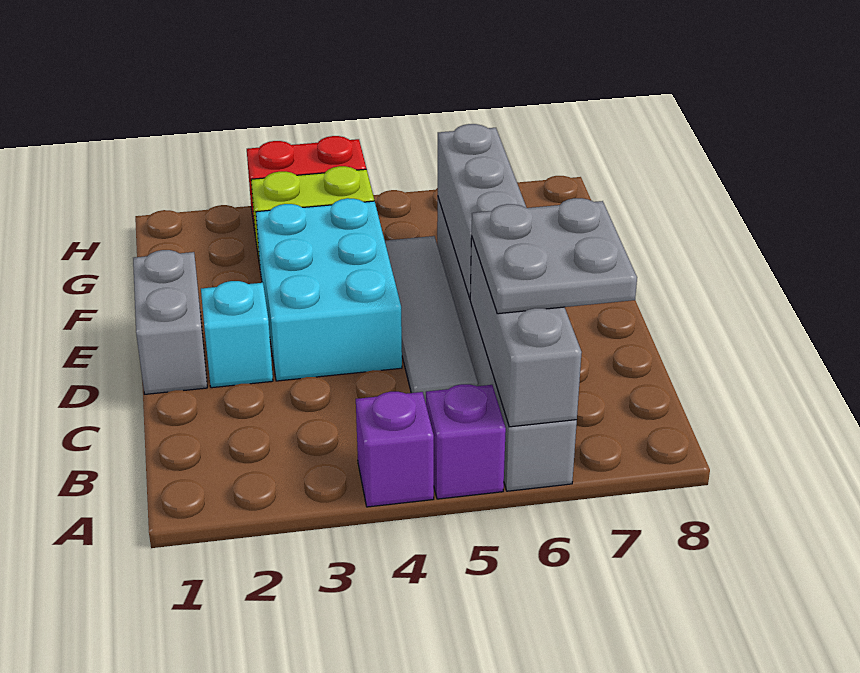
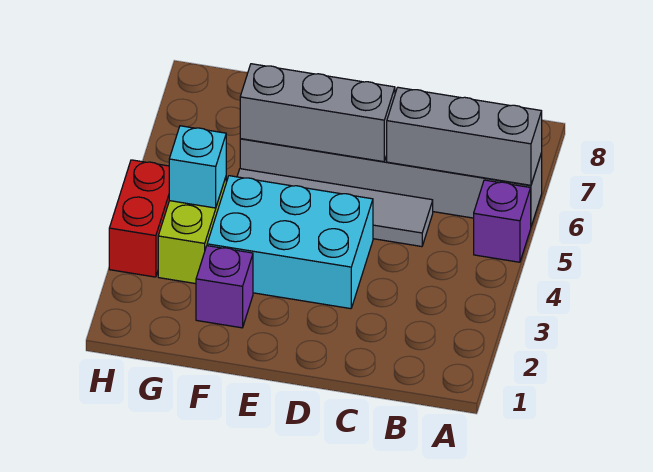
purple brick A4 level 1 -> purple brick F2 level 1
grey plate B6:C7 level 3 -> none
grey brick D1:E1 level 1 -> none
cyan brick D2 level 1 -> cyan brick G4 level 2

